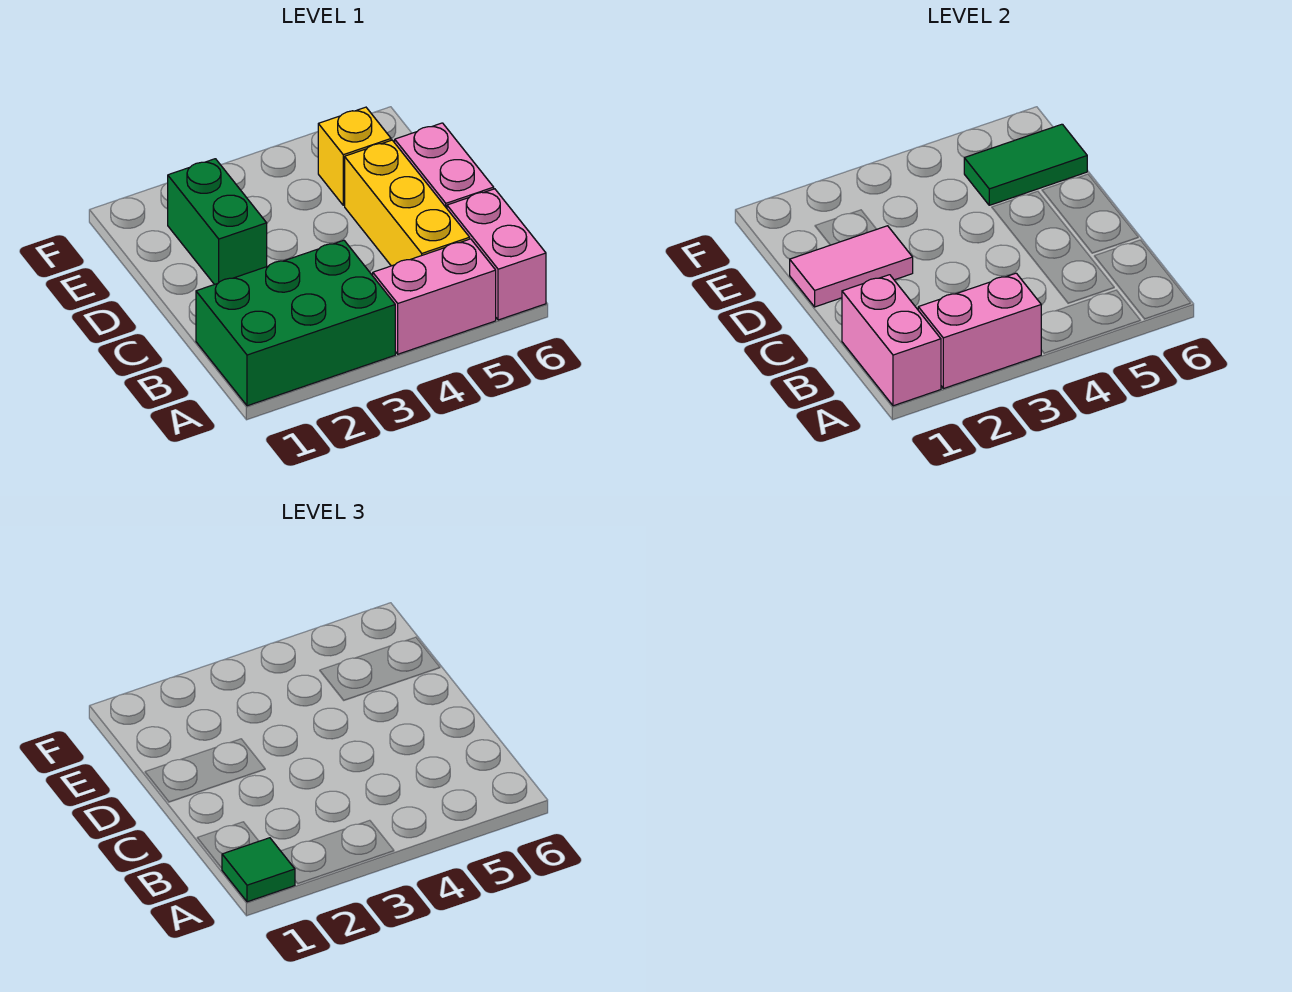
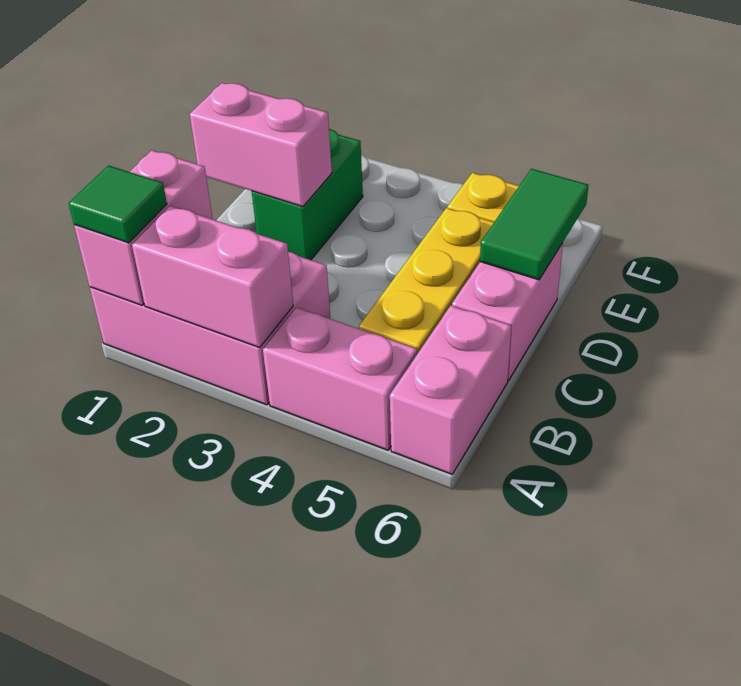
green brick A1:B3 level 1 -> pink brick A1:B3 level 1
pink tile D1:D2 level 2 -> pink brick D1:D2 level 2
green tile E5:E6 level 2 -> green tile D6:E6 level 2

